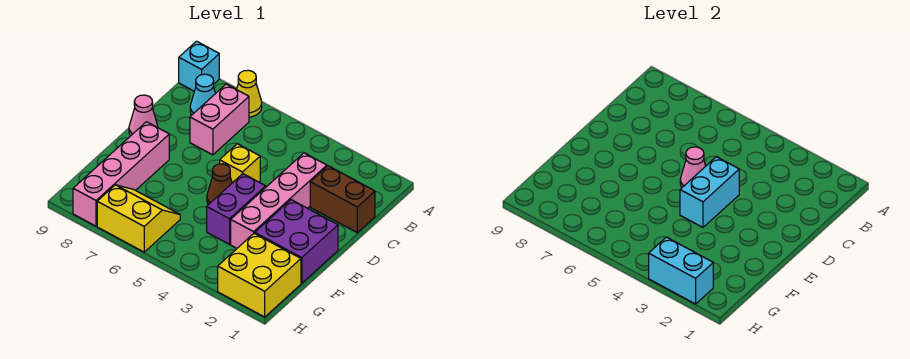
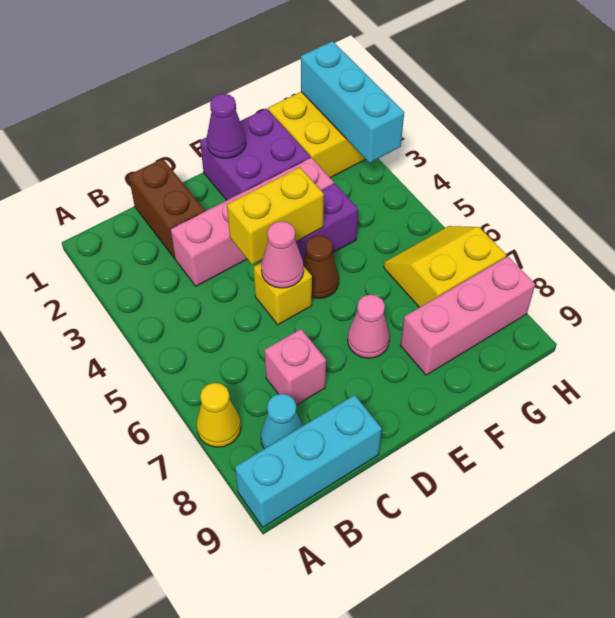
cyan brick A9 level 1 -> cyan brick A9:C9 level 1
pink brick B7:C7 level 1 -> pink brick C7 level 1
cyan brick D4:E4 level 2 -> yellow brick D4:E4 level 2
pink cone D9 level 1 -> pink cone E7 level 1
none -> purple cone E1 level 2
pink brick E8:H8 level 1 -> pink brick F8:H8 level 1
yellow slope G6:H7 level 1 top H -> yellow slope G6:H7 level 1 top 7
cyan brick H2:H3 level 2 -> cyan brick H1:H3 level 2

